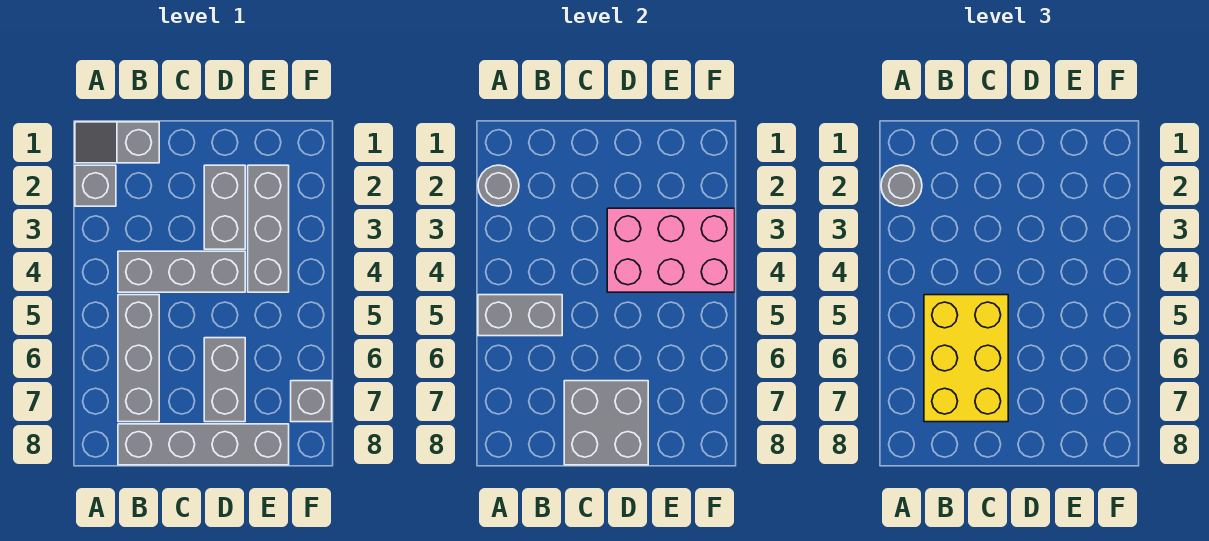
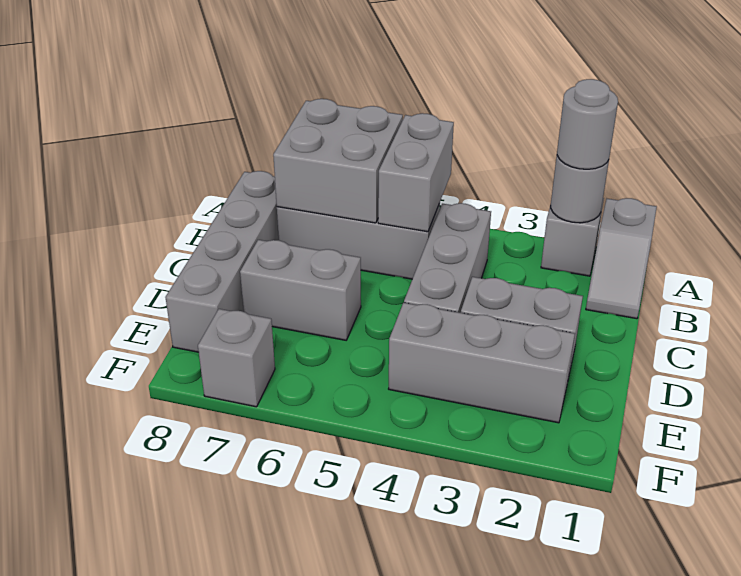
grey slope A1:B1 level 1 top B -> grey slope A1:B1 level 1 top A
yellow brick B5:C7 level 3 -> none
grey brick C7:D8 level 2 -> grey brick A6:B7 level 2
pink brick D3:F4 level 2 -> none

